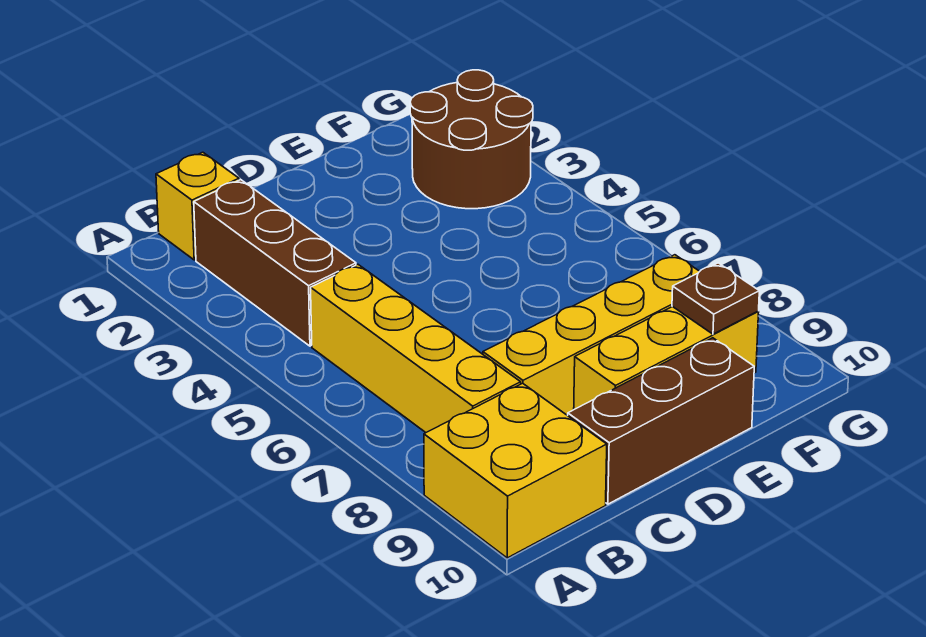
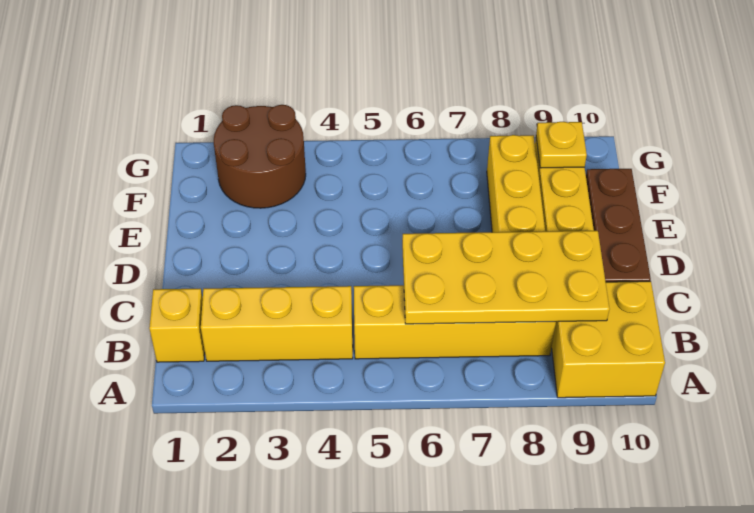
brown brick B2:B4 level 1 -> yellow brick B2:B4 level 1
none -> yellow plate B6:C9 level 2
brown plate F9 level 2 -> yellow plate F9 level 2

